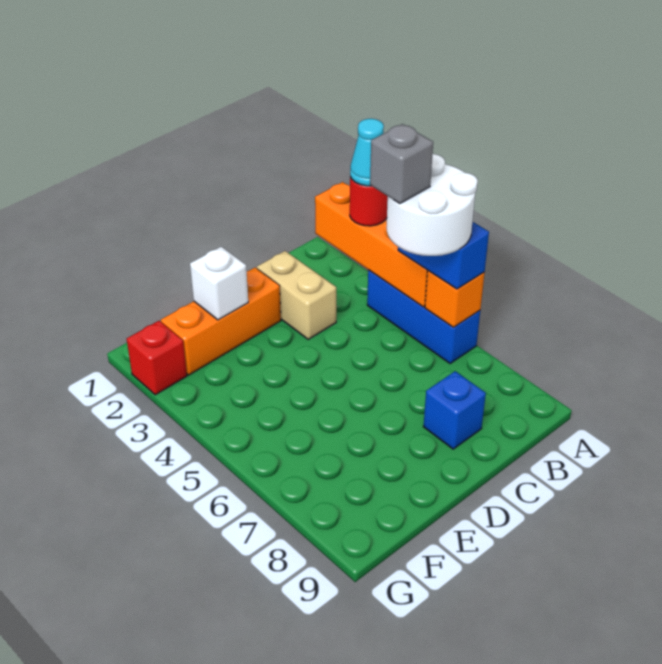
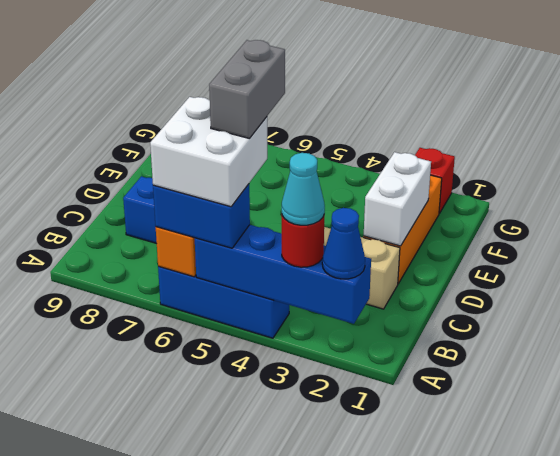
orange brick A2:A5 level 2 -> blue brick A2:A5 level 2
none -> blue cone A2 level 3
white round brick A5:B6 level 4 -> white brick A5:B6 level 4
grey brick B5 level 5 -> grey brick B5:C5 level 5
white brick E2 level 2 -> white brick D2:E2 level 2

